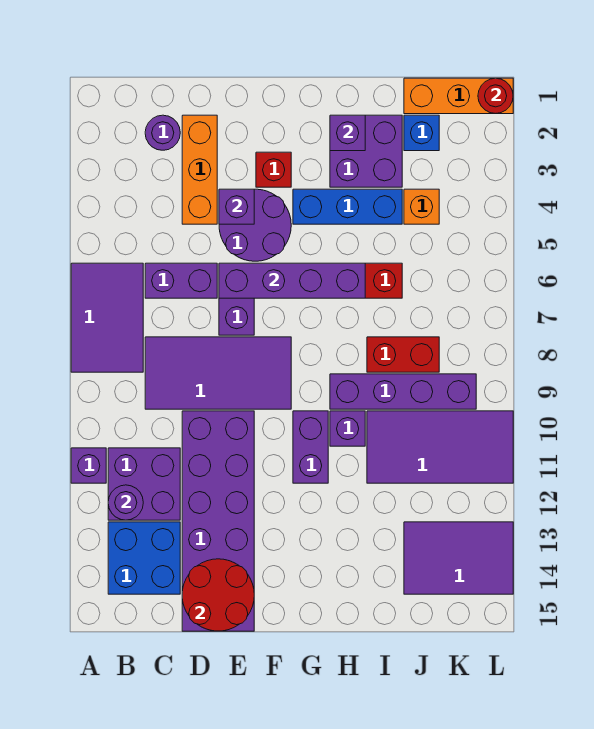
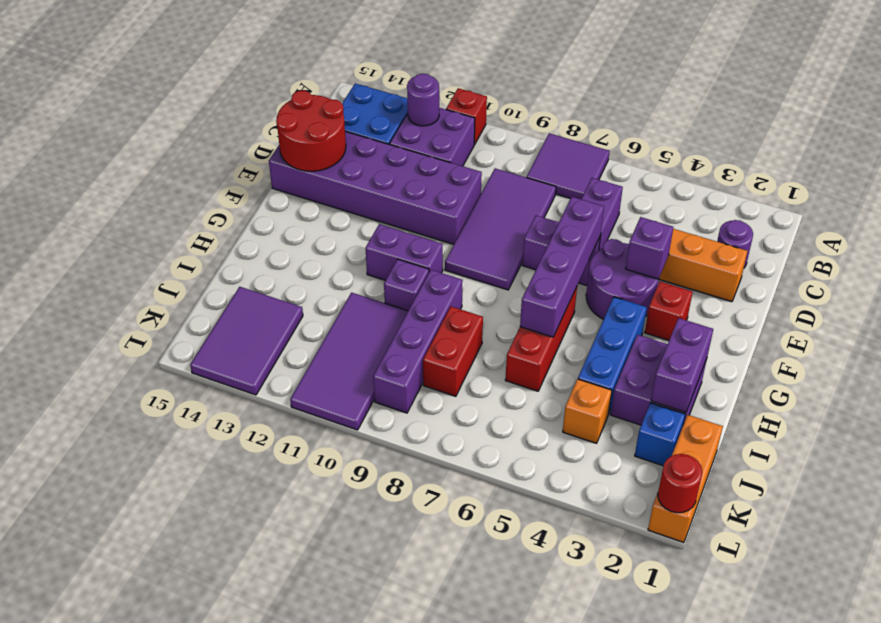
purple tile A6:B8 level 1 -> purple tile A7:B8 level 1
purple brick A11 level 1 -> red brick A11 level 1
purple brick H2 level 2 -> purple brick H2:I2 level 2

